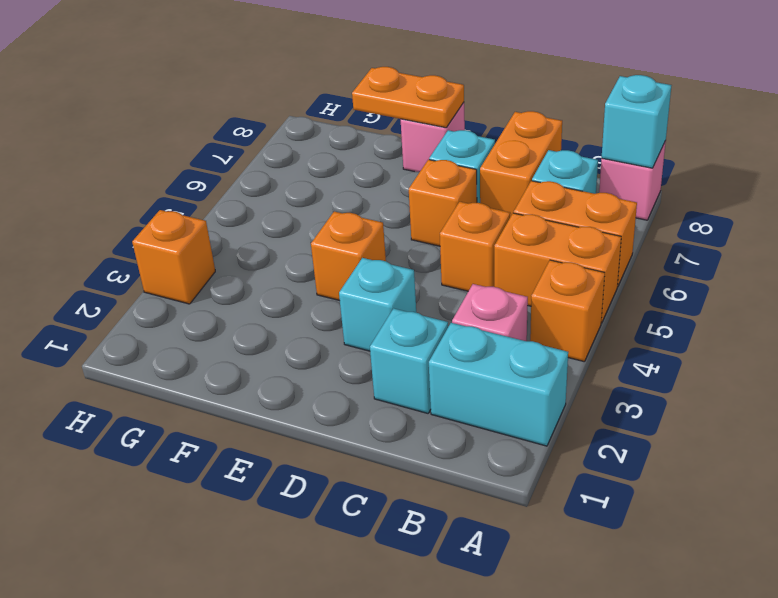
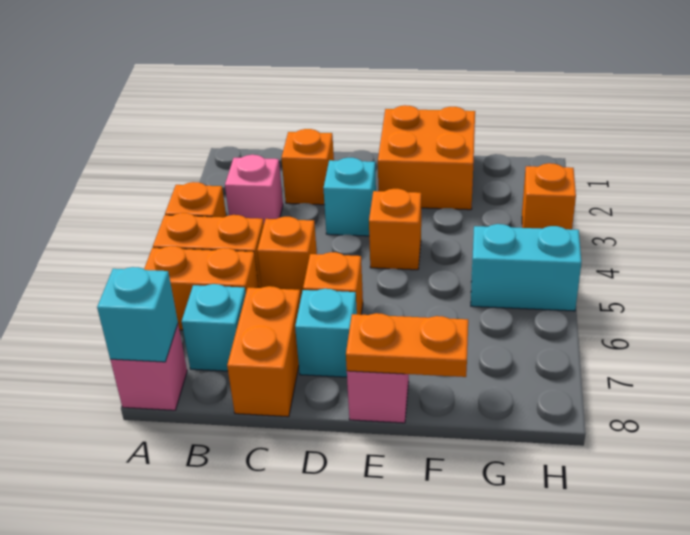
cyan brick A2:B2 level 1 -> cyan brick G5:H5 level 1
cyan brick C2 level 1 -> orange brick C2 level 1
none -> orange brick E1:F2 level 1

